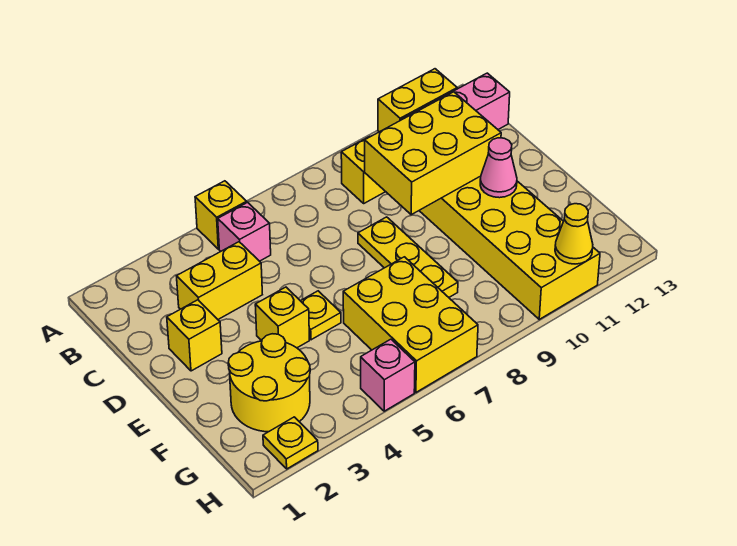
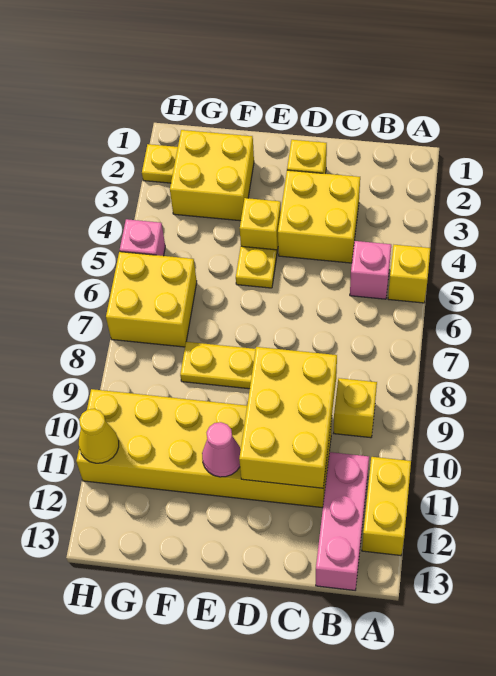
yellow brick C3:C4 level 1 -> yellow brick C3:D4 level 1
yellow round brick F2:G3 level 1 -> yellow brick F2:G3 level 1
yellow brick F6:H7 level 1 -> yellow brick G6:H7 level 1

